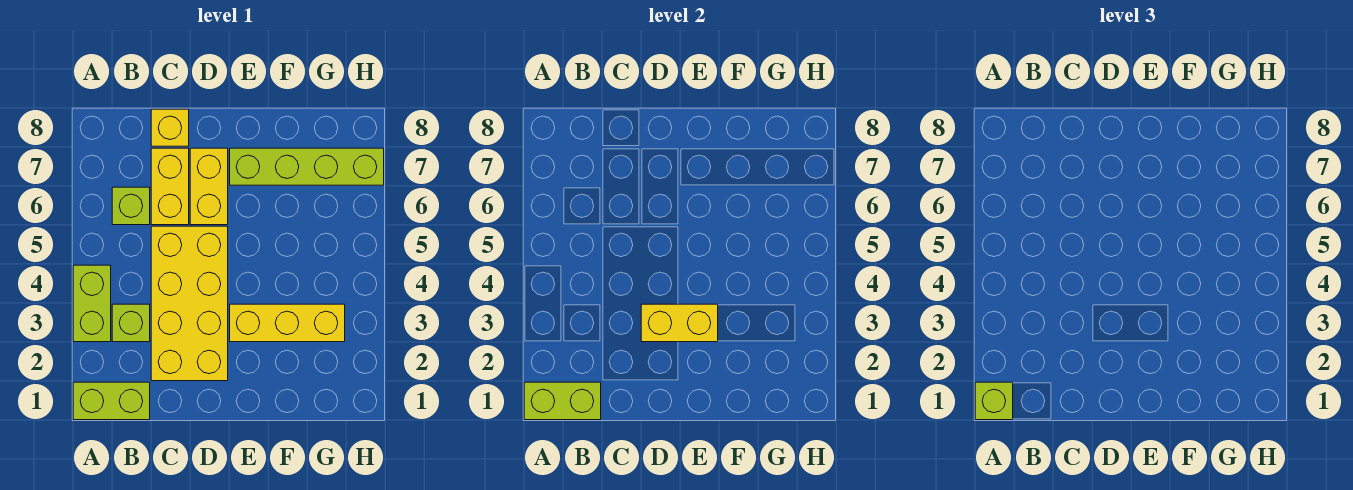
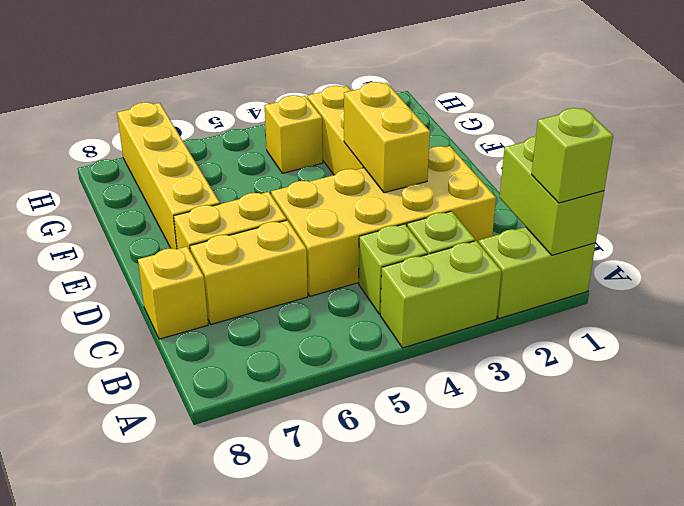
lime brick A1:B1 level 1 -> lime brick A1:A2 level 1
lime brick B6 level 1 -> lime brick B4 level 1
lime brick E7:H7 level 1 -> yellow brick E7:H7 level 1
none -> yellow brick G4 level 1

